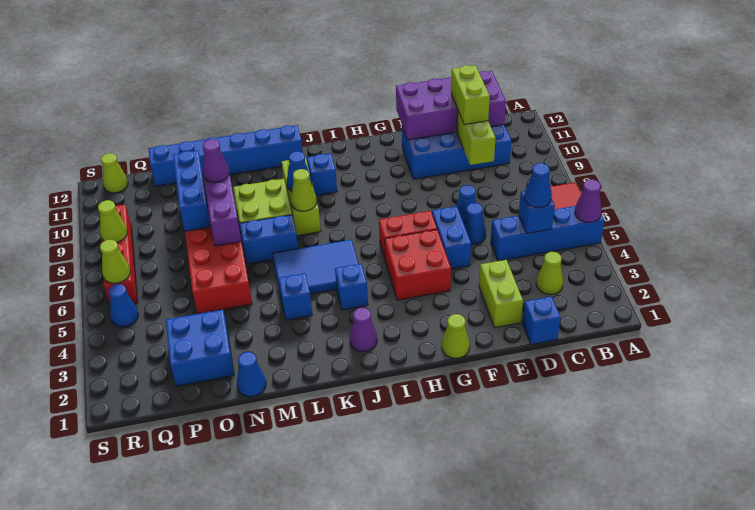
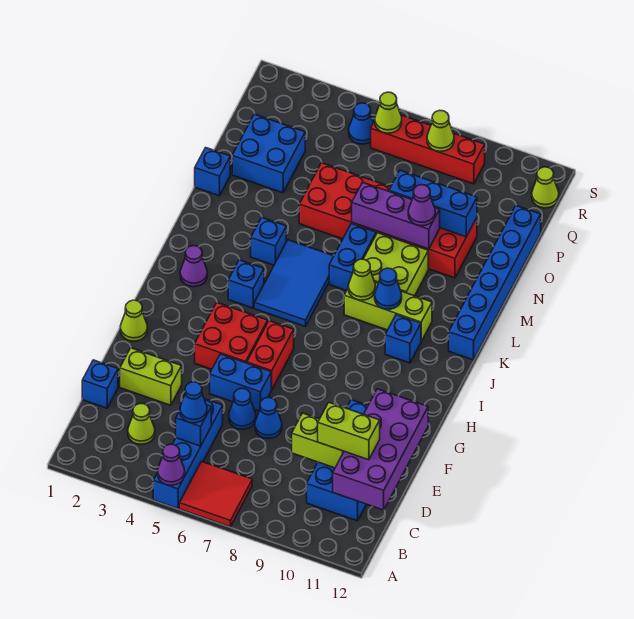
blue cone N1 level 1 -> blue brick N1 level 1

